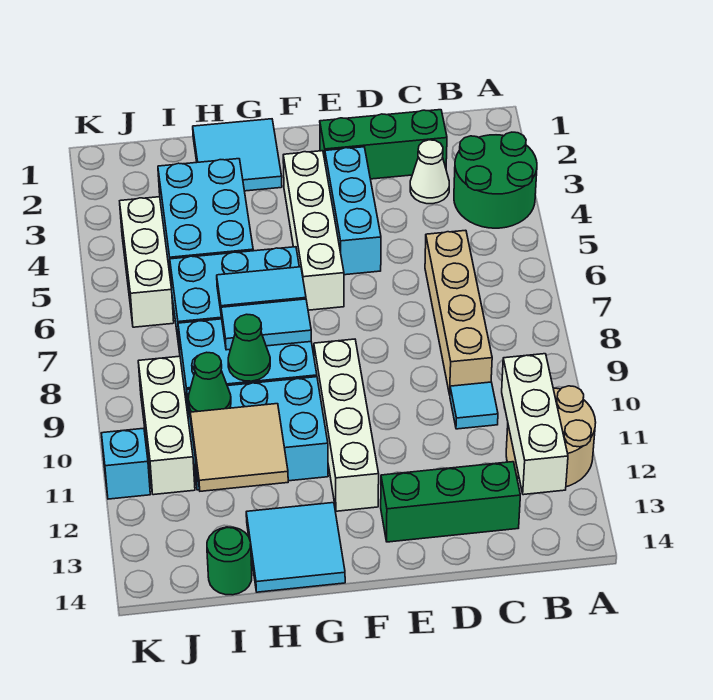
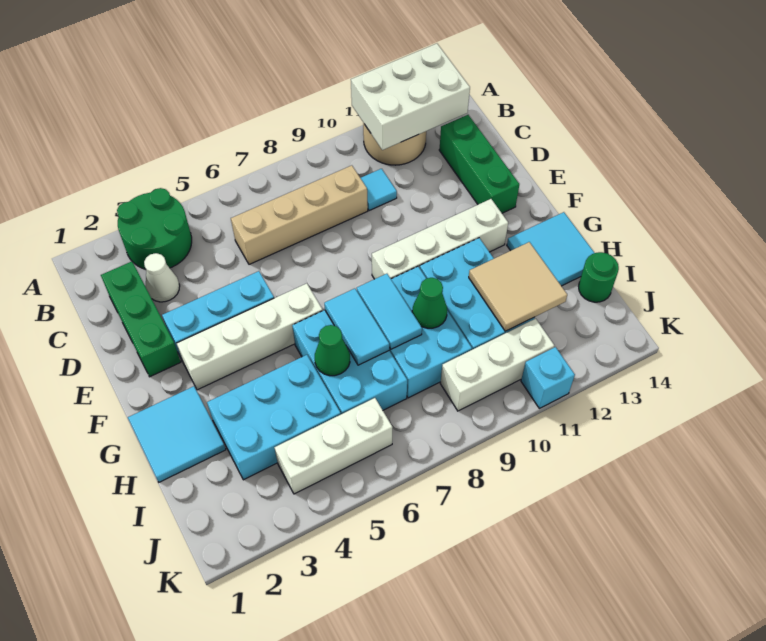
white brick B11:B13 level 2 -> white brick A11:B13 level 2
green cone I10 level 2 -> green cone H6 level 2

